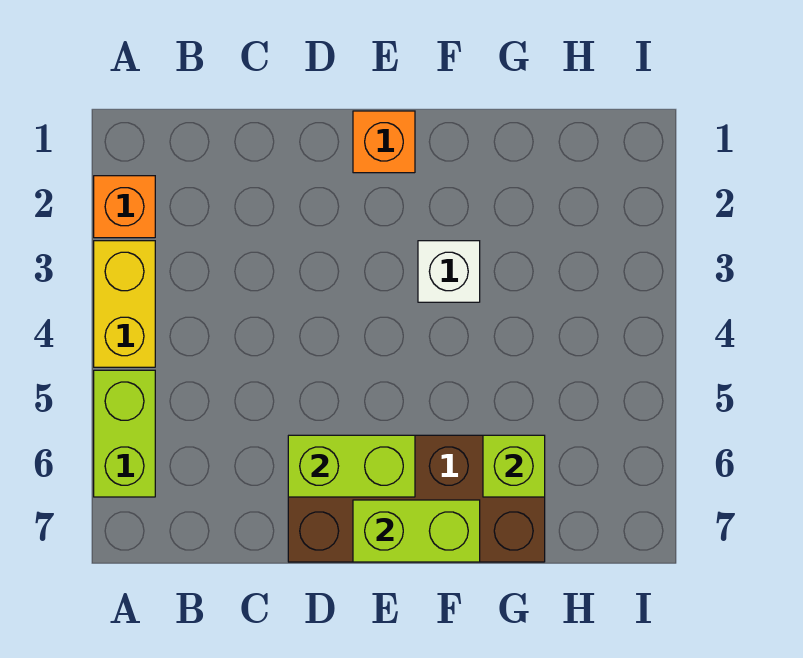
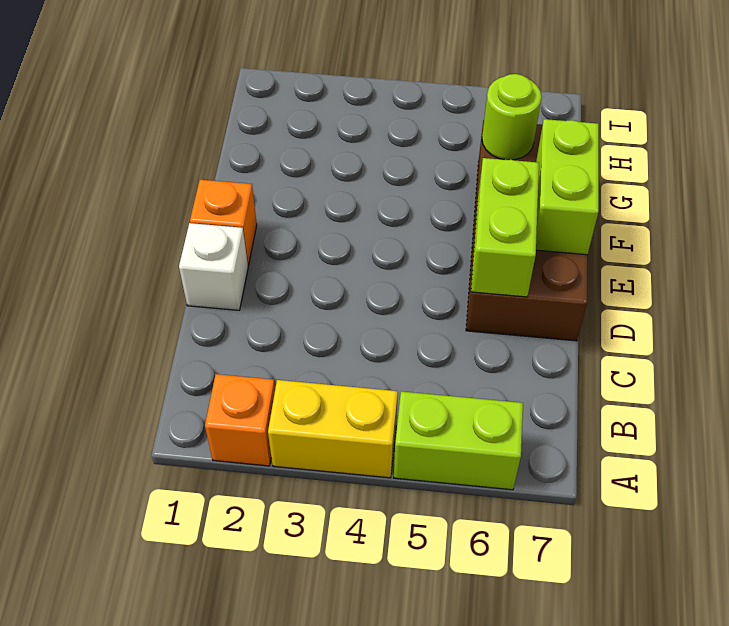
white brick F3 level 1 -> white brick D1 level 1
lime brick G6 level 2 -> lime round brick G6 level 2

